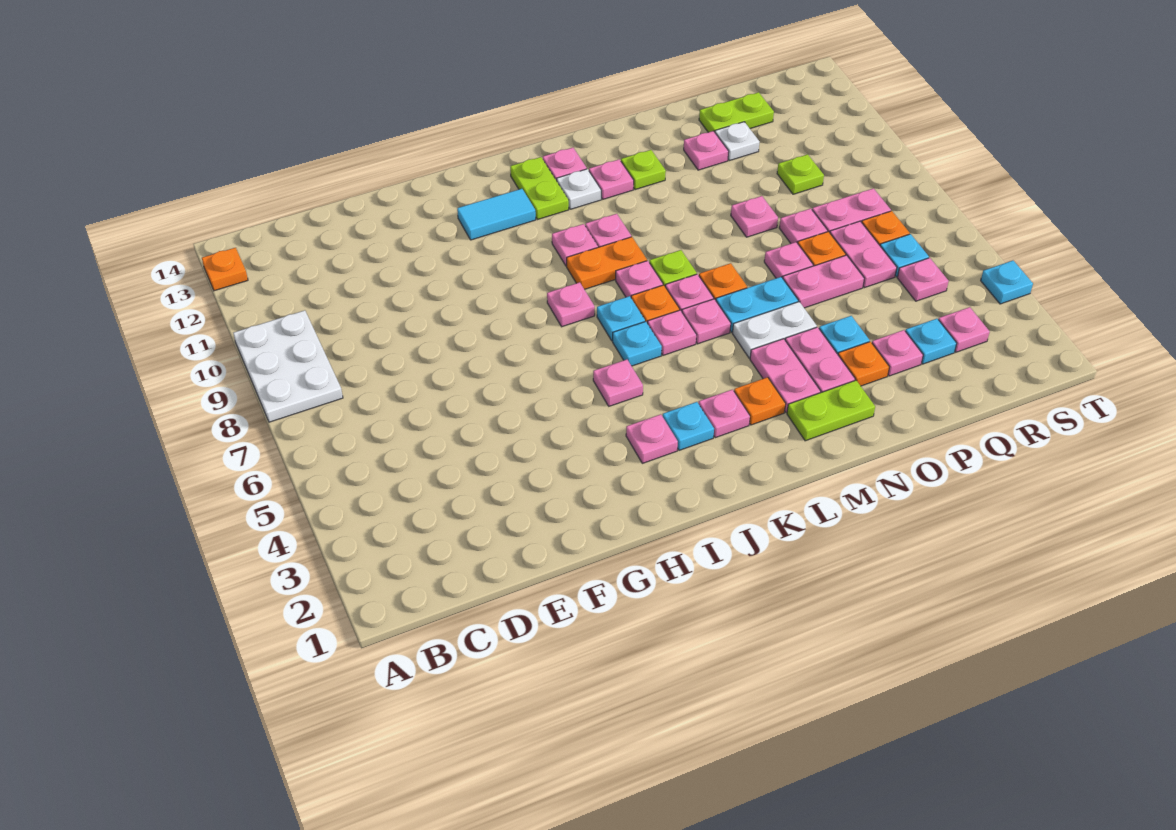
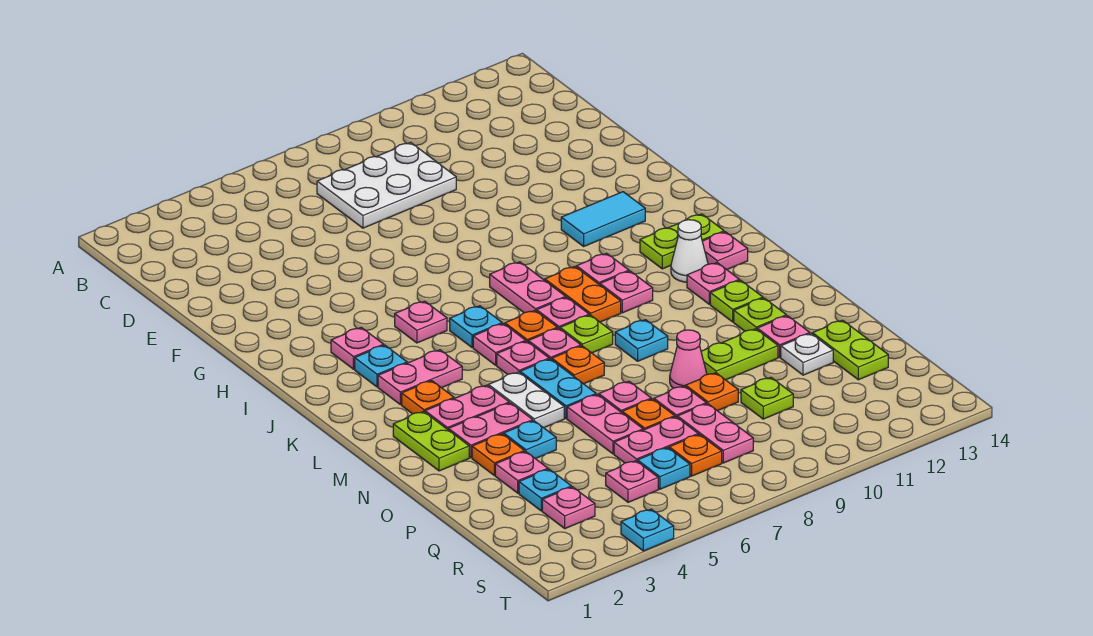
white plate A8:B10 level 1 -> white plate C7:D9 level 1
orange plate A13 level 1 -> orange plate P9 level 1
cyan tile H12:I12 level 1 -> cyan tile H11:H12 level 1
pink plate I8 level 1 -> pink plate I8:J8 level 1
cyan plate J7 level 1 -> cyan plate M9 level 1
pink plate K3 level 1 -> pink plate K3:K4 level 1
white plate K12 level 1 -> white cone K12 level 1
none -> lime plate N12 level 1
pink plate O9 level 1 -> pink cone O9 level 1
none -> lime plate O10:O11 level 1

